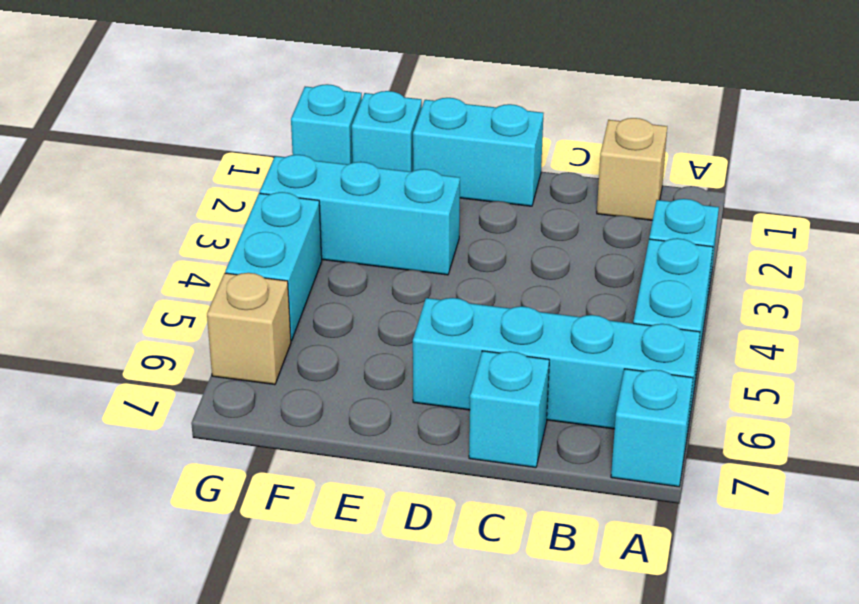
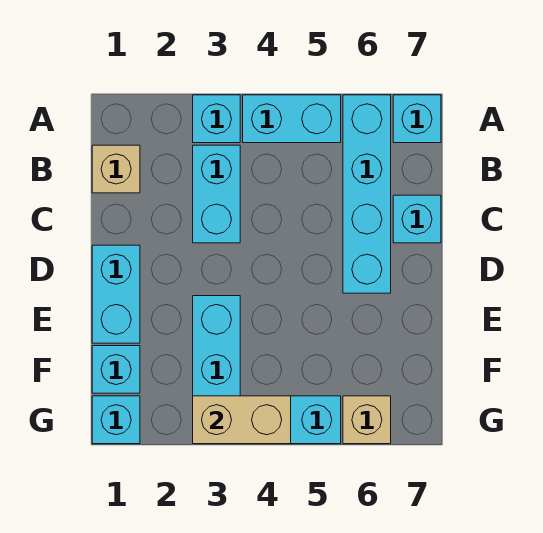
none -> cyan brick B3:C3 level 1
none -> tan brick G3:G4 level 2

